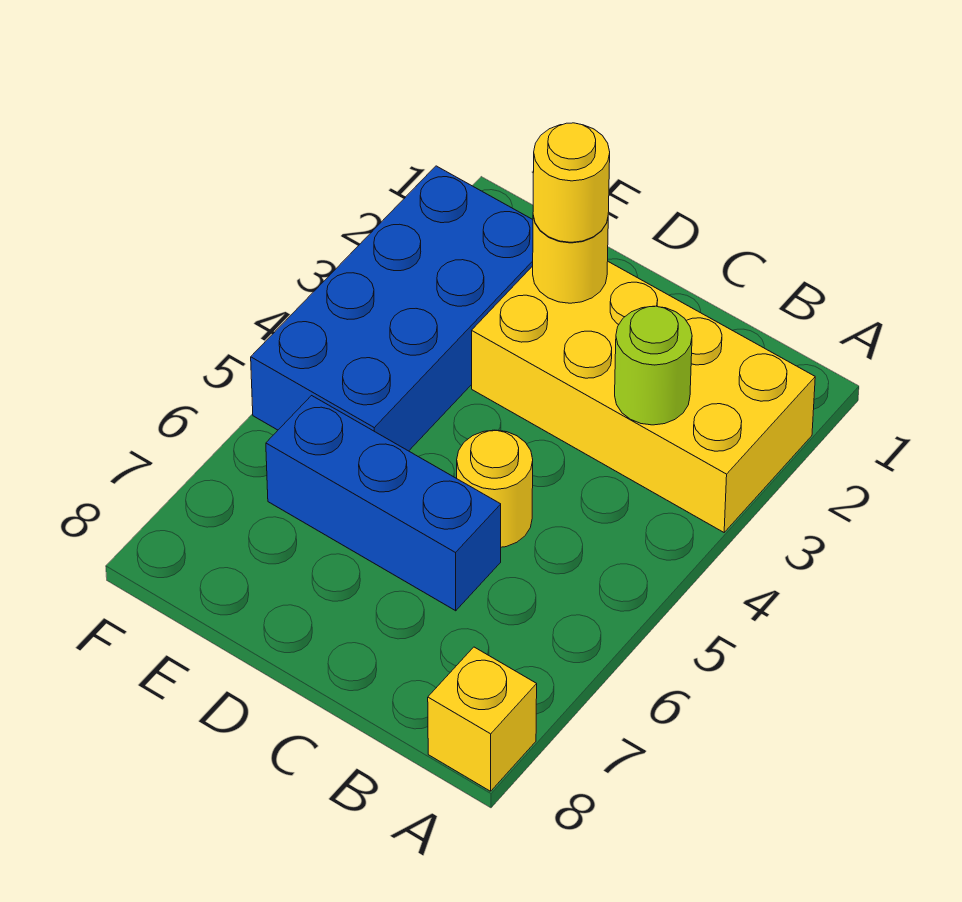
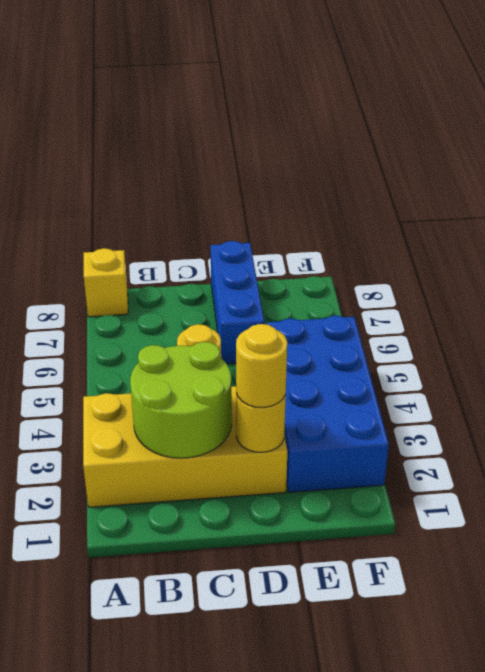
lime round brick B3 level 2 -> lime round brick B2:C3 level 2
blue brick C6:E6 level 1 -> blue brick D6:D8 level 1

